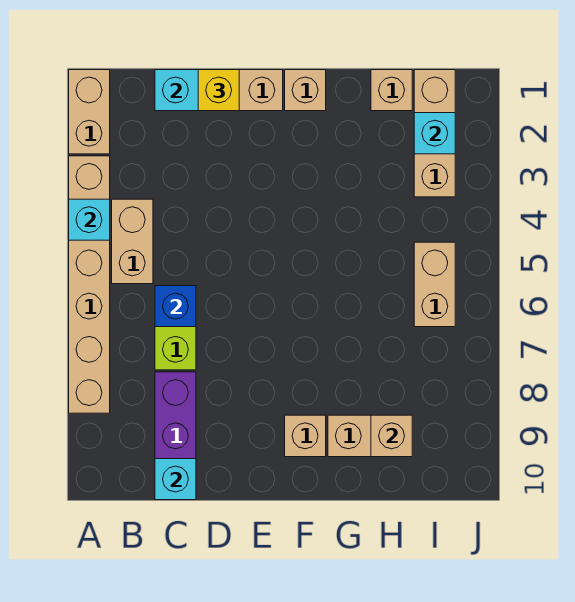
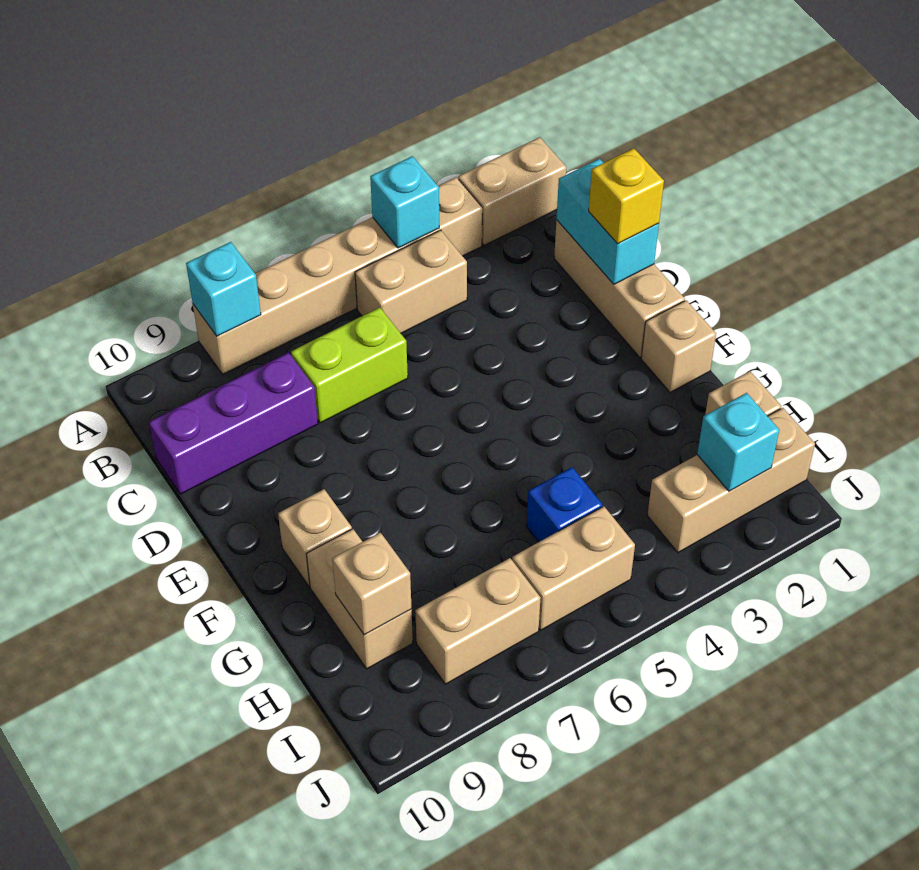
blue brick C6 level 2 -> blue brick H5 level 1
cyan brick C10 level 2 -> cyan brick A8 level 2
none -> tan brick I7:I8 level 1

